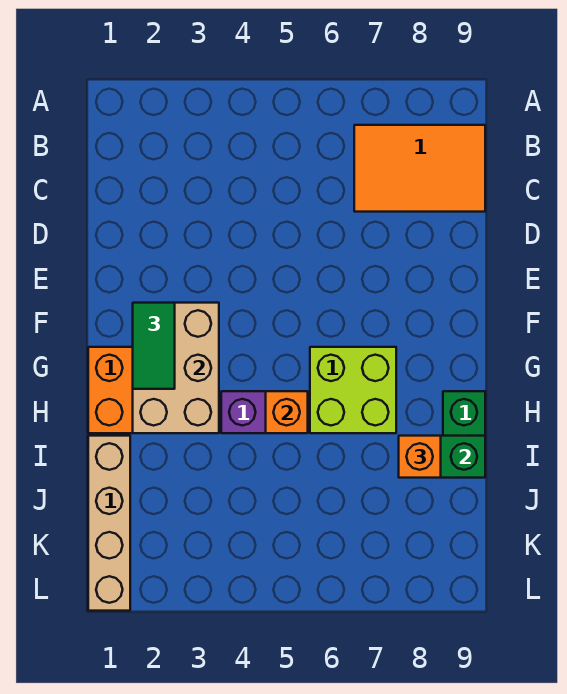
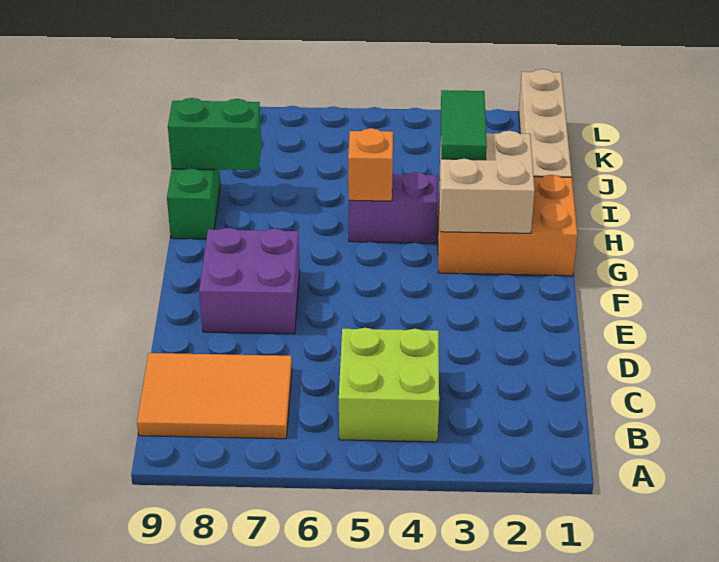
none -> purple brick E7:F8 level 1
tan brick F2:H3 level 2 -> tan brick G2:H3 level 2
green tile F2:G2 level 3 -> green tile H3:I3 level 3
lime brick G6:H7 level 1 -> lime brick B4:C5 level 1
orange brick I8 level 3 -> none

